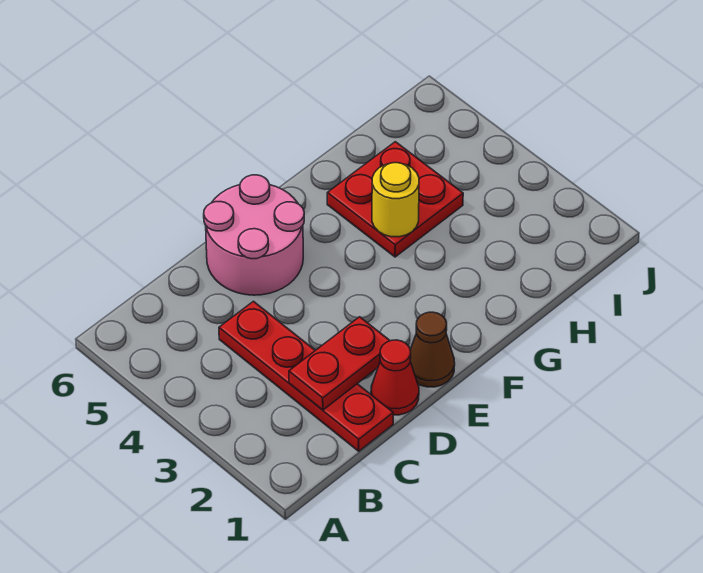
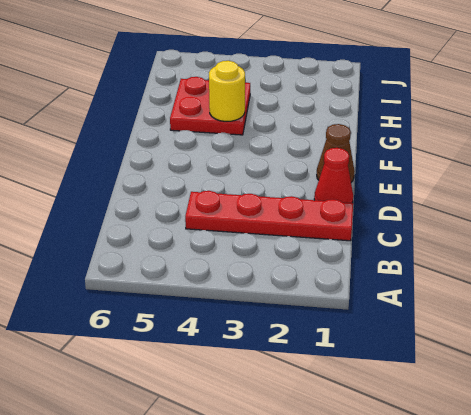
red plate C2:D2 level 2 -> none
pink round brick D5:E6 level 1 -> none

